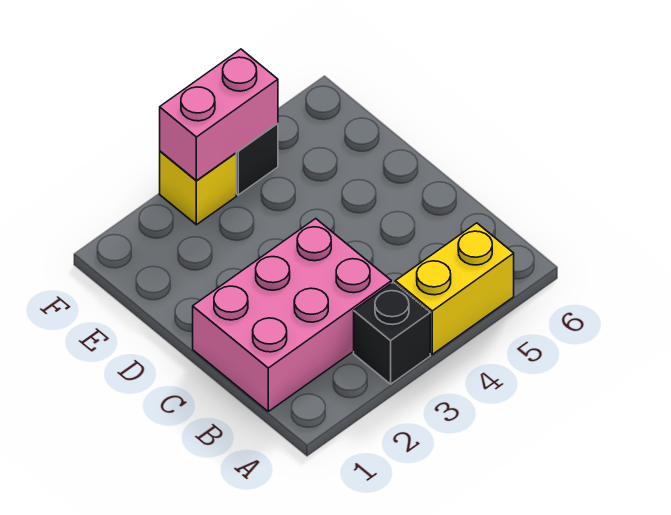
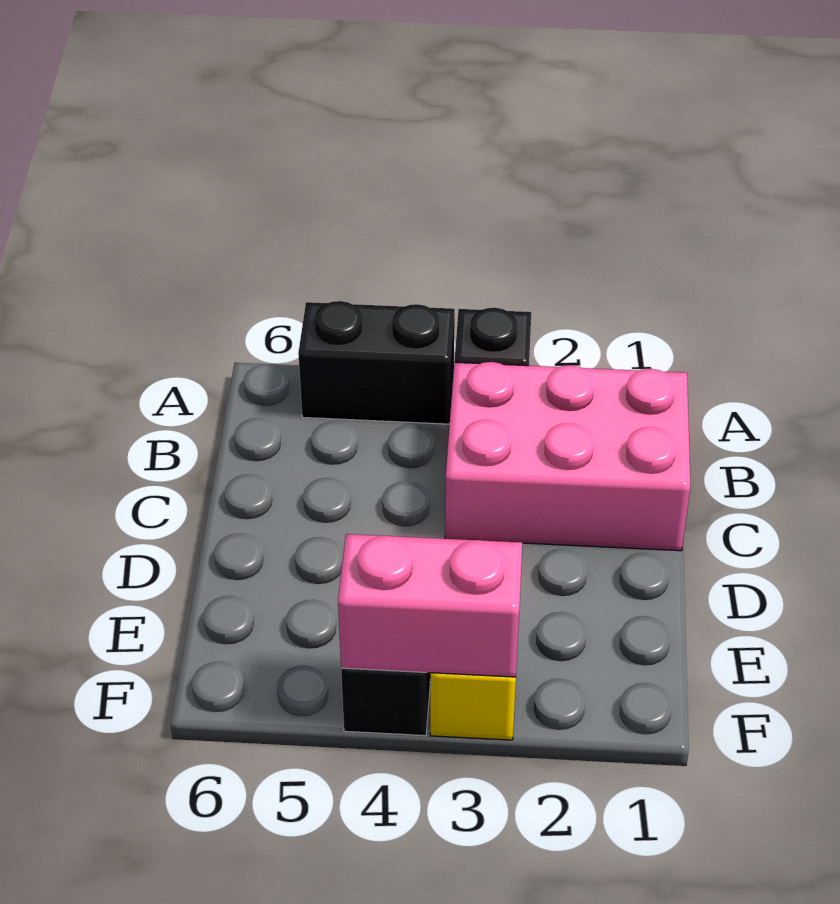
yellow brick A4:A5 level 1 -> black brick A4:A5 level 1

